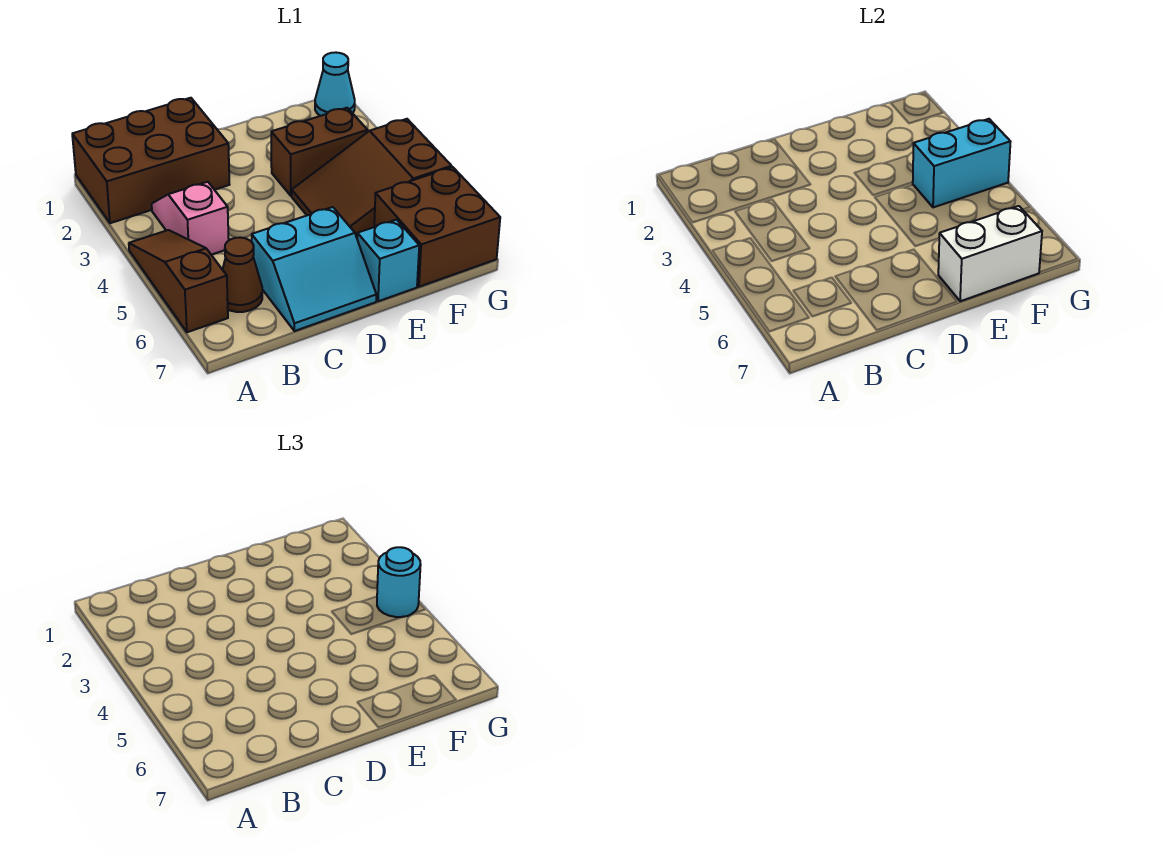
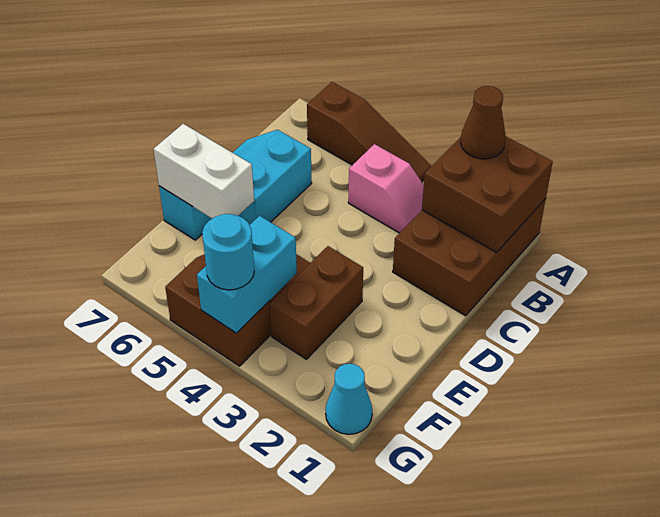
brown cone B6 level 1 -> brown cone A2 level 3
white brick E7:F7 level 2 -> white brick E6:E7 level 2
brown brick F6:G7 level 1 -> brown brick A1:B2 level 2

